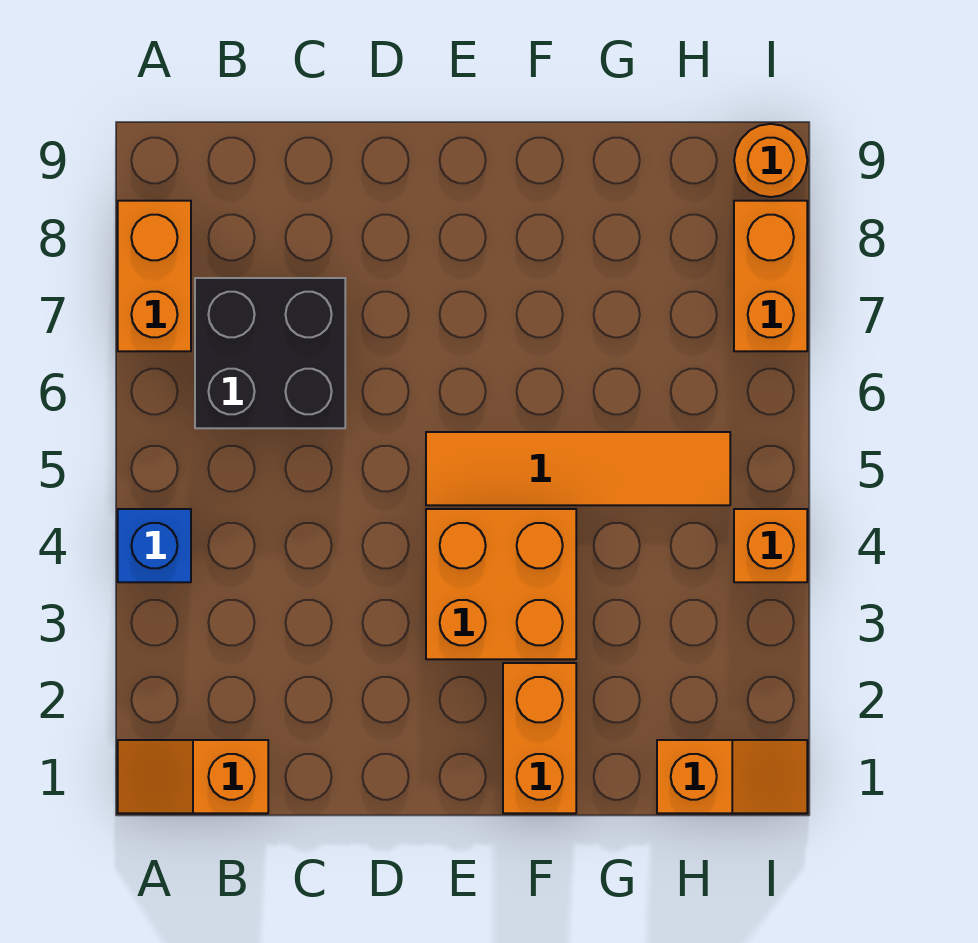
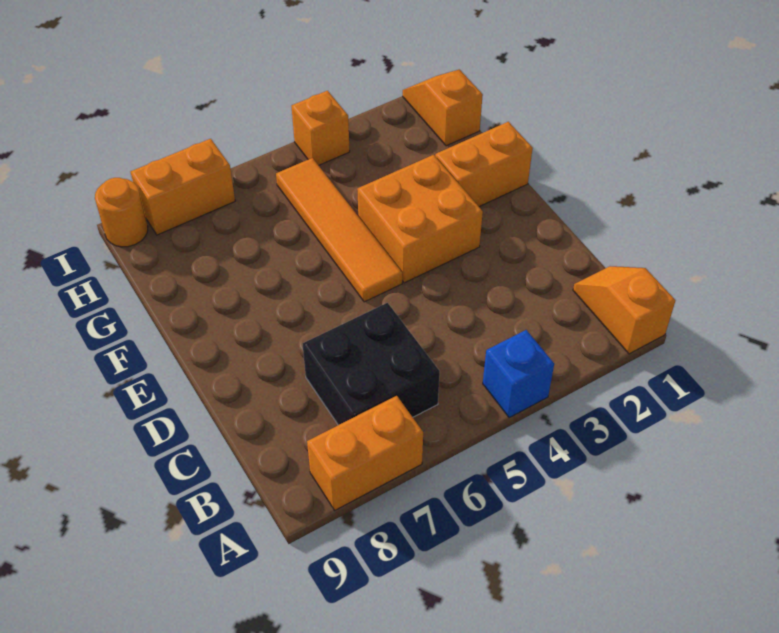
orange slope A1:B1 level 1 top B -> orange slope A1:B1 level 1 top A

